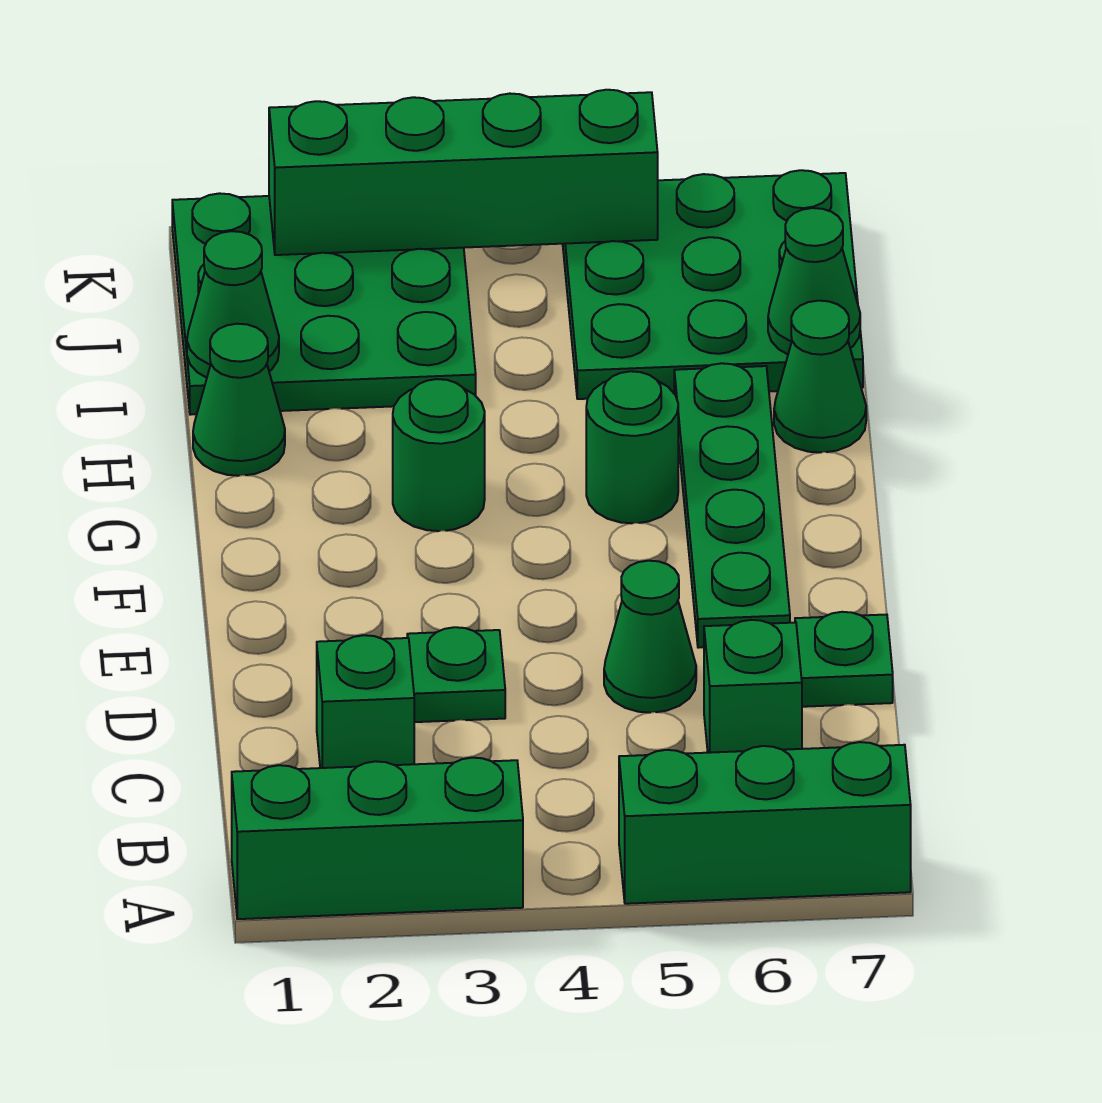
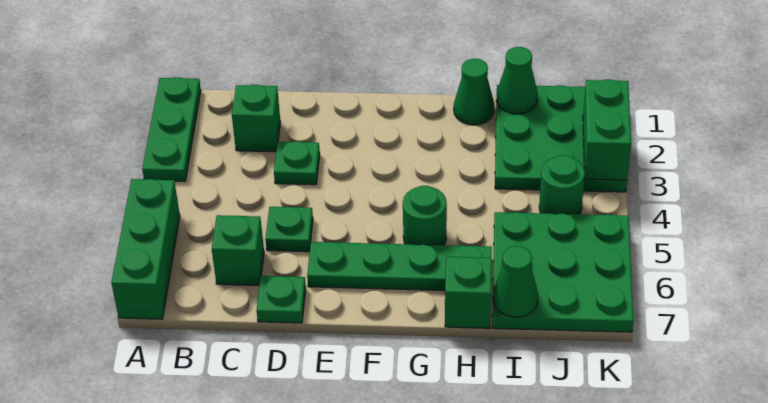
green brick A1:A3 level 1 -> green plate A1:A3 level 1
green cone D5 level 1 -> green plate D5 level 1
green round brick G3 level 1 -> green round brick J4 level 1
green cone H7 level 1 -> green brick H7 level 1
green brick K2:K5 level 2 -> green brick K2:K3 level 2

